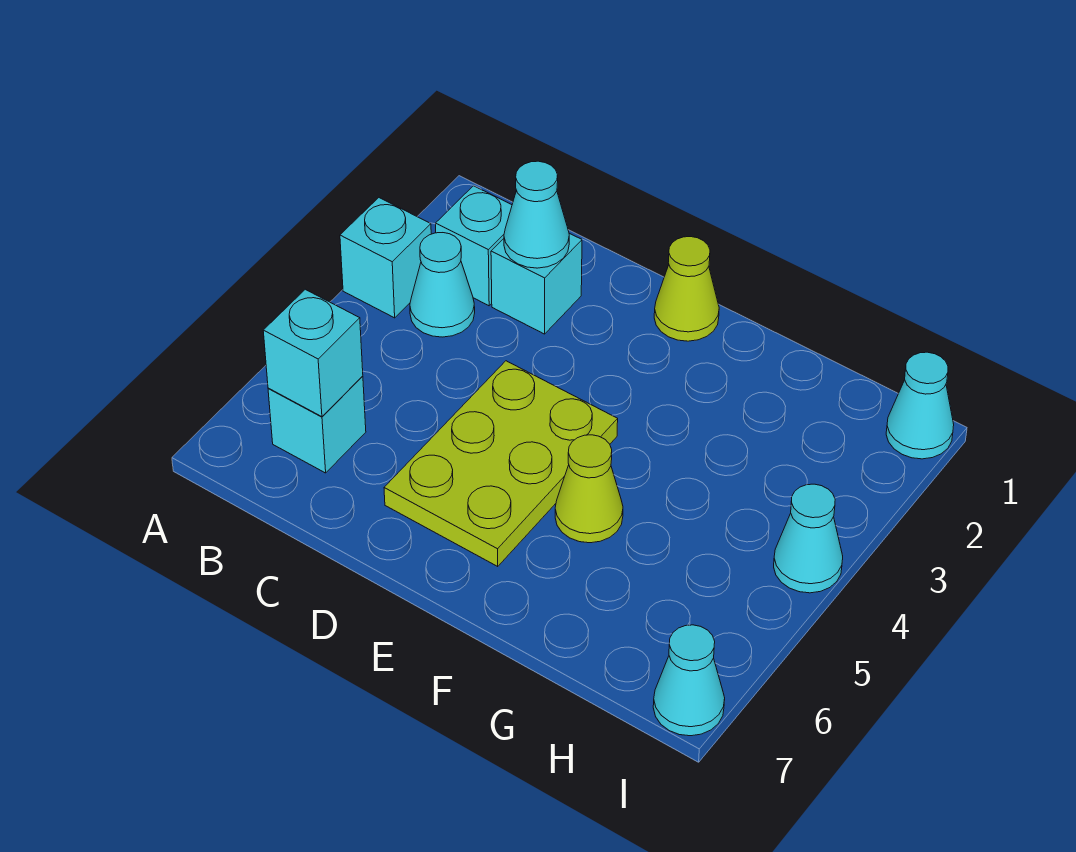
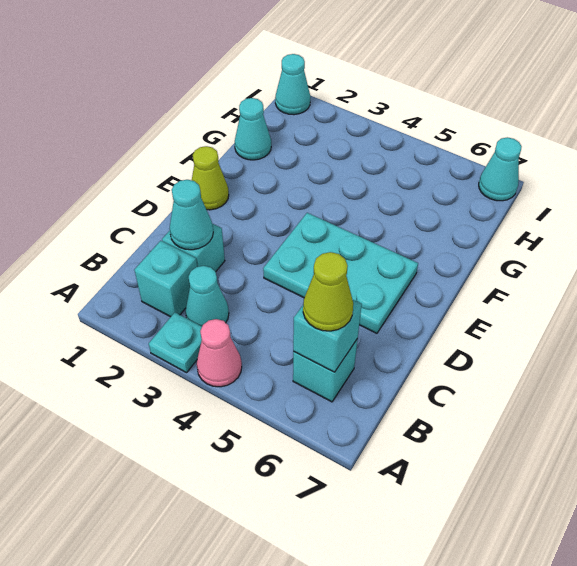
cyan brick A3 level 1 -> cyan plate A3 level 1
none -> pink cone A4 level 1
lime plate D4:E6 level 1 -> cyan plate D4:E6 level 1
lime cone F5 level 1 -> lime cone B6 level 3
cyan cone I4 level 1 -> cyan cone G1 level 1

